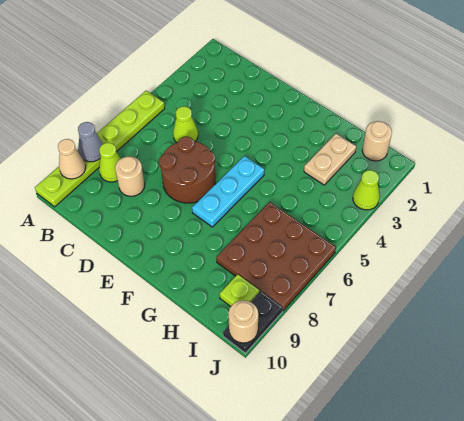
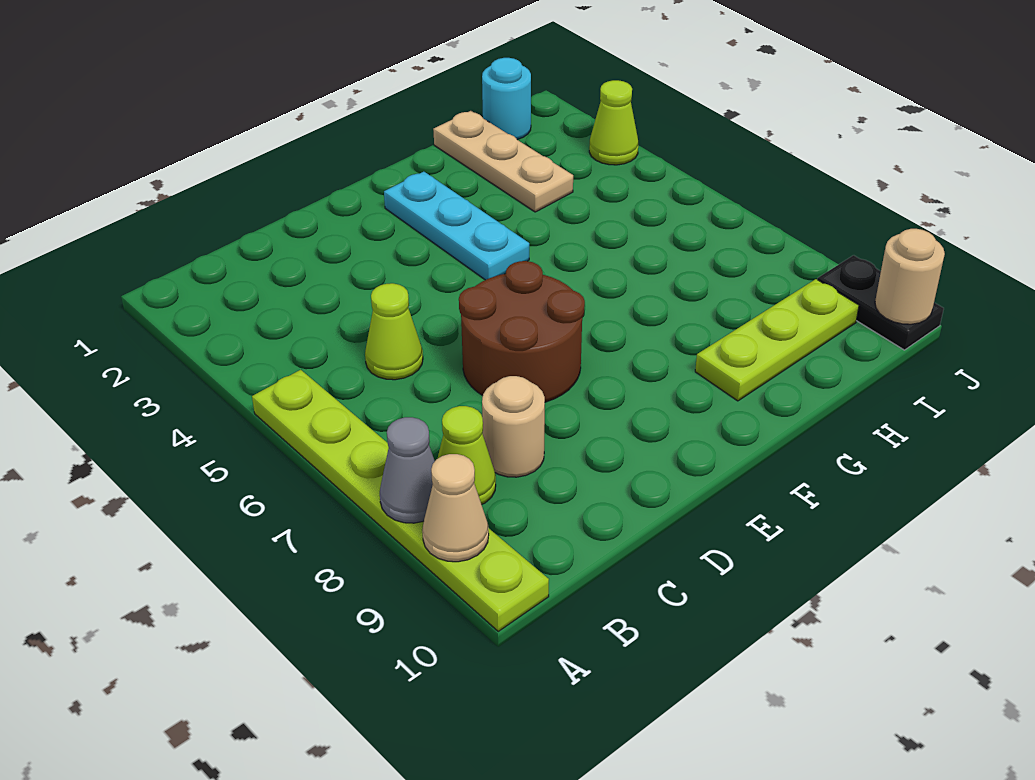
cyan plate F5:F7 level 1 -> cyan plate F2:F4 level 1
tan plate H2:H3 level 1 -> tan plate H1:H3 level 1
brown plate H6:J8 level 1 -> none
tan round brick I1 level 1 -> cyan round brick I1 level 1
lime plate I9 level 1 -> lime plate G9:I9 level 1

